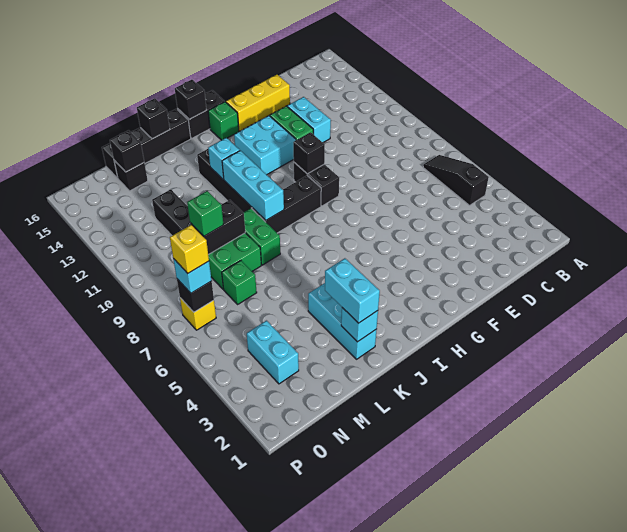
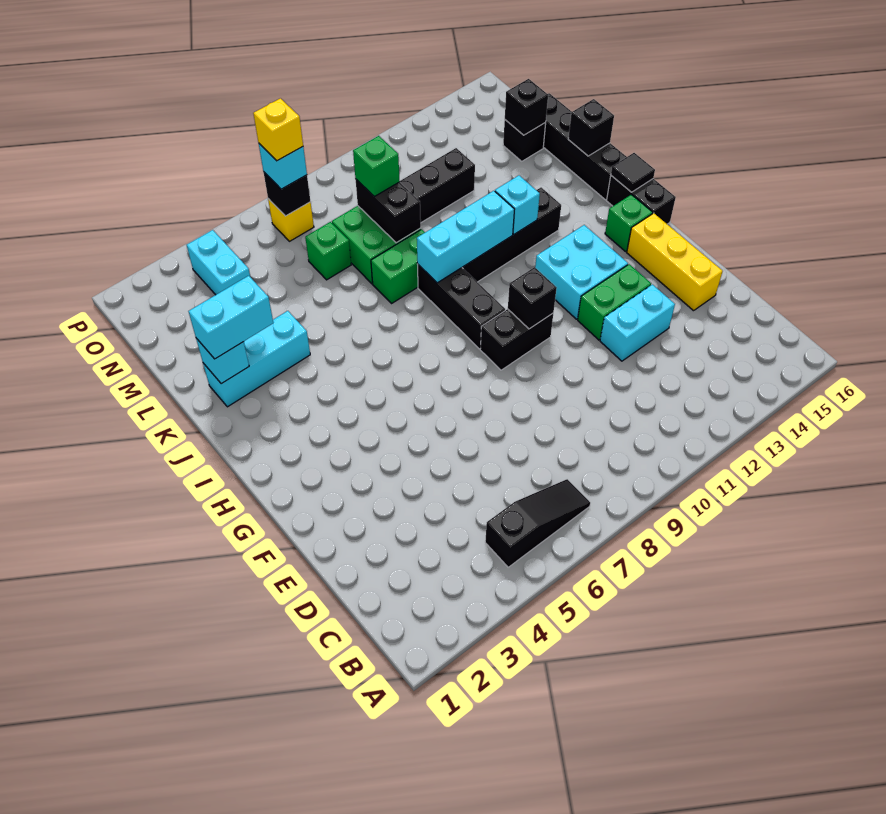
black brick I16 level 2 -> black tile I16 level 2
cyan brick N3:N4 level 1 -> cyan brick N4:O4 level 1

